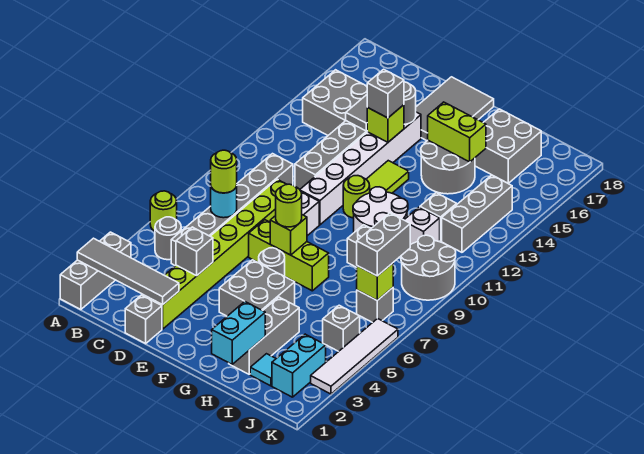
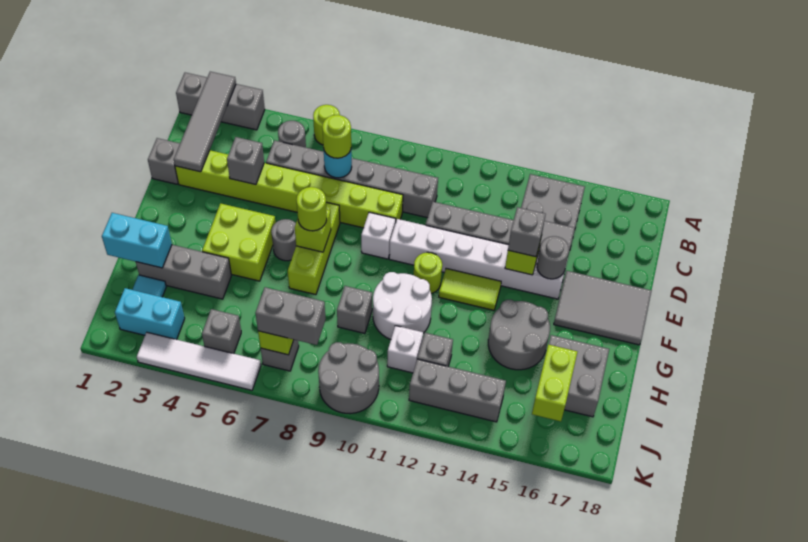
grey brick F4:G5 level 1 -> lime brick F4:G5 level 1
lime brick G15:H15 level 2 -> lime brick I16:J16 level 2

